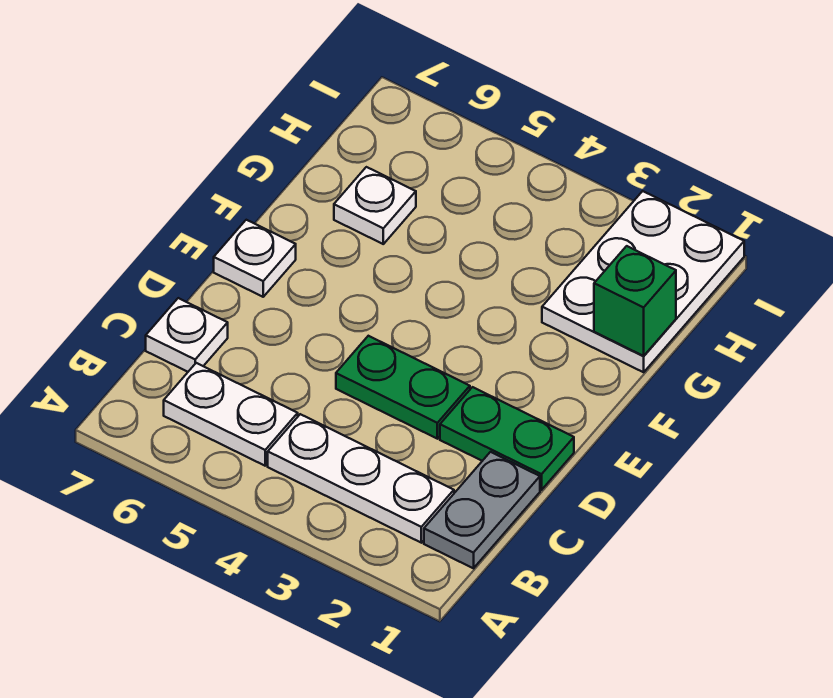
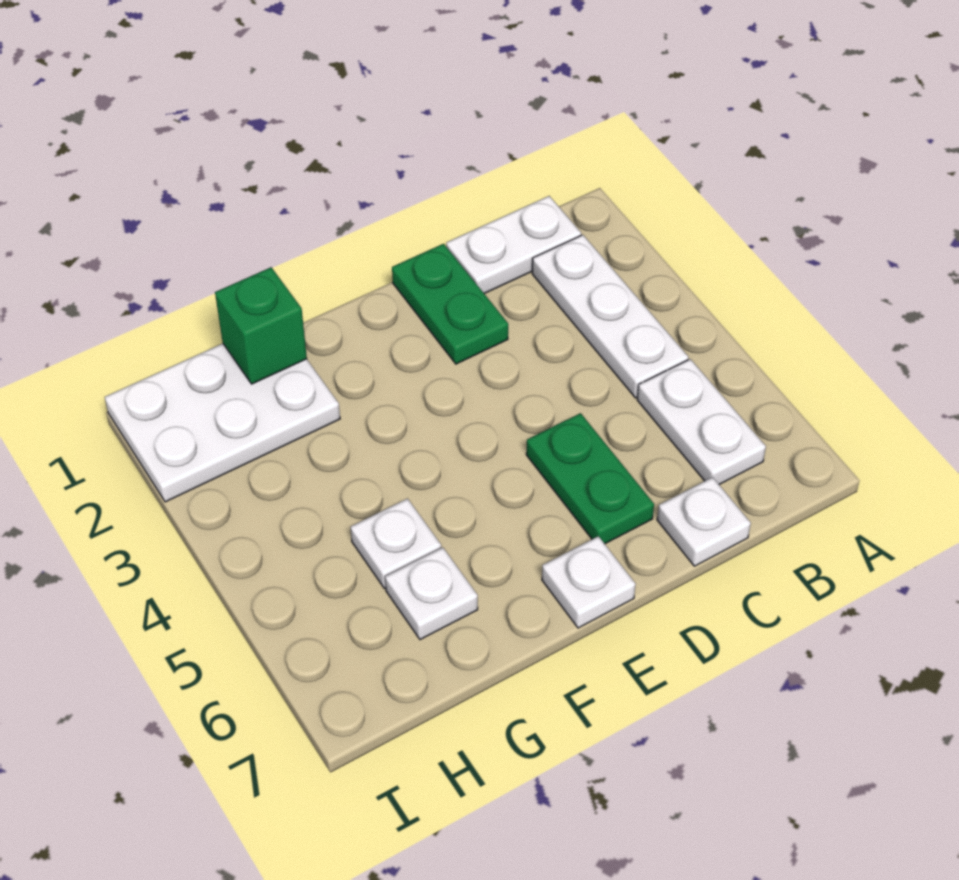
grey plate B1:C1 level 1 -> white plate B1:C1 level 1
green plate D3:D4 level 1 -> green plate D5:D6 level 1
none -> white plate G5 level 1

